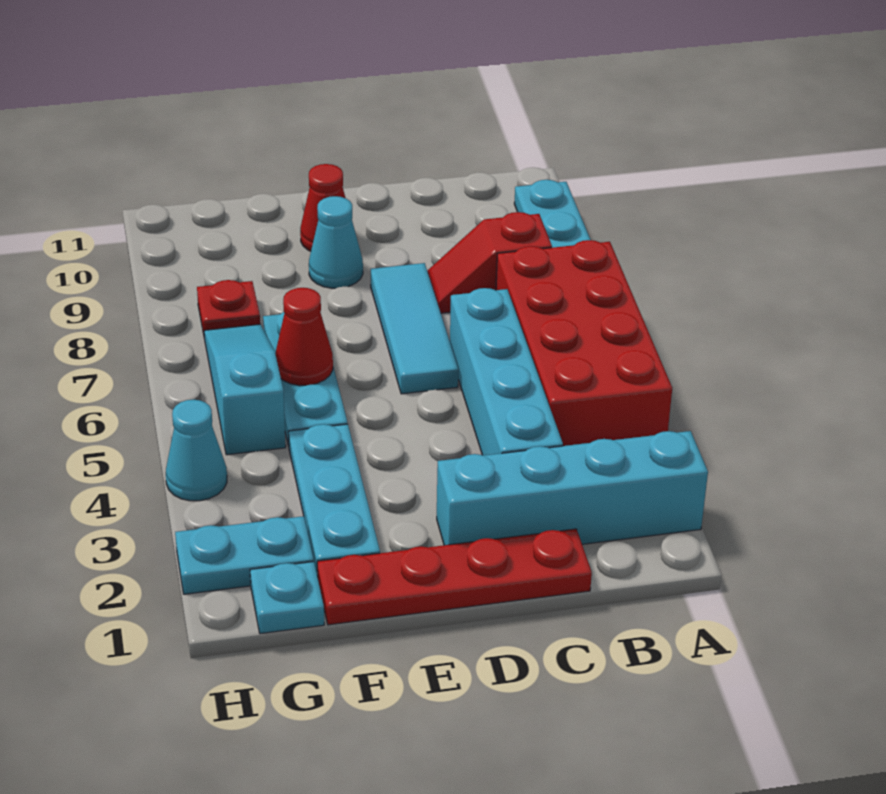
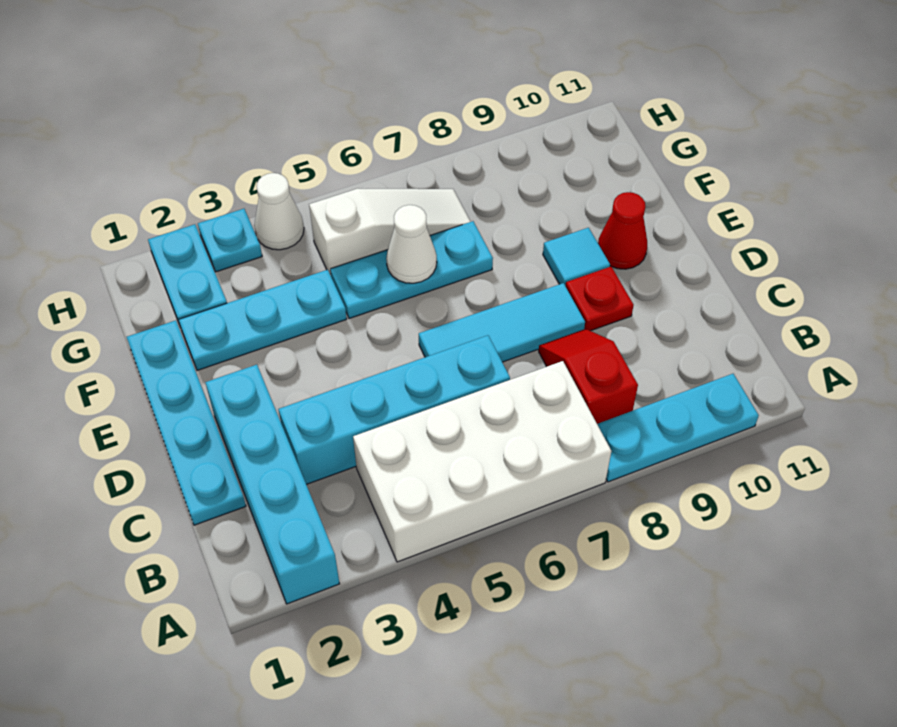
red brick A4:B7 level 1 -> white brick A4:B7 level 1
red plate C1:F1 level 1 -> cyan plate C1:F1 level 1
cyan cone E9 level 1 -> cyan tile E9 level 1
red cone F6 level 2 -> white cone F6 level 2
cyan plate G1 level 1 -> cyan plate H3 level 1
cyan slope G5:G7 level 1 top 5 -> white slope G5:G7 level 1 top 5
red plate G8 level 1 -> red plate D9 level 1
cyan cone H4 level 1 -> white cone H4 level 1

